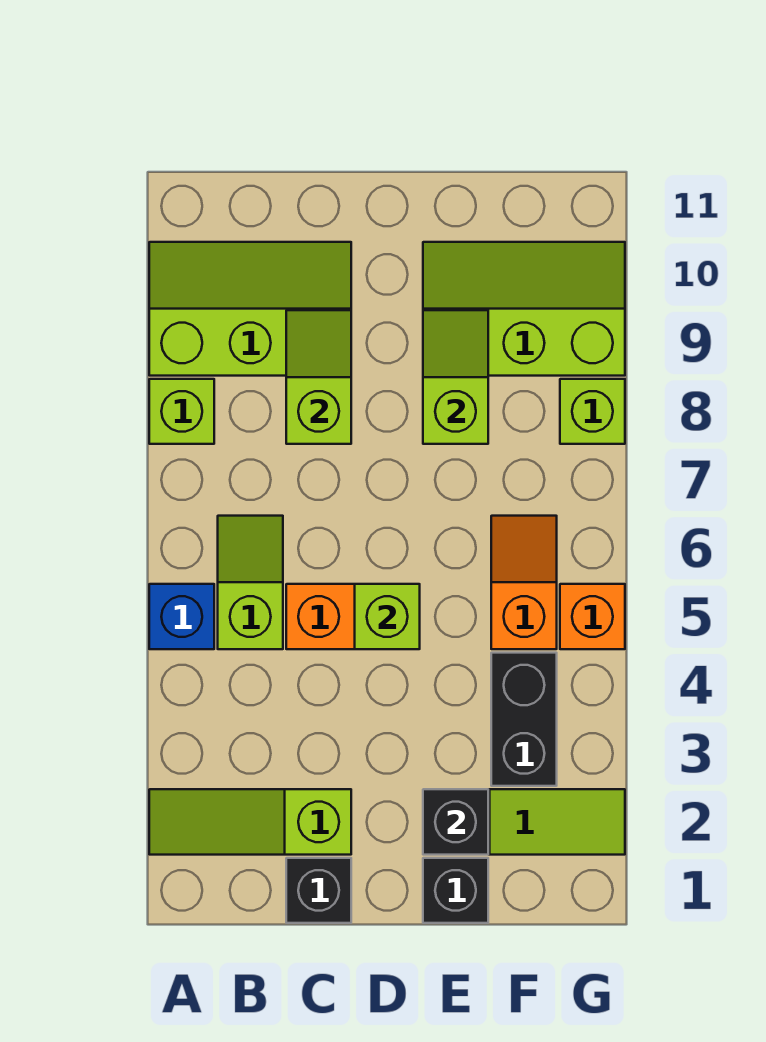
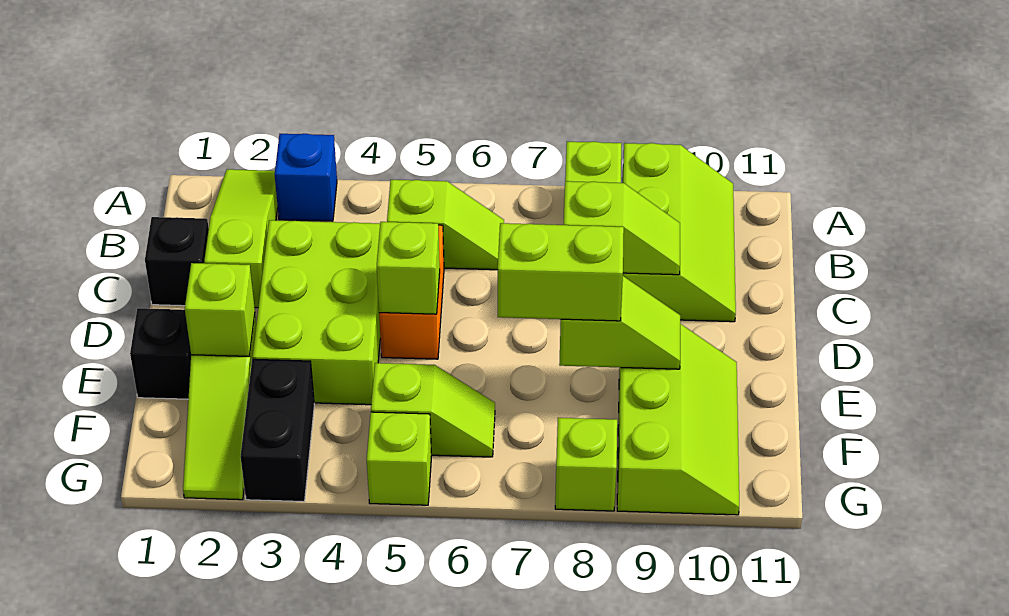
blue brick A5 level 1 -> blue brick A3 level 1
none -> lime brick C3:E4 level 1
black brick E2 level 2 -> lime brick E2 level 2
none -> lime brick E7:E8 level 3
black brick F3:F4 level 1 -> black brick F3:G3 level 1
orange slope F5:F6 level 1 top 5 -> lime slope F5:F6 level 1 top 5
orange brick G5 level 1 -> lime brick G5 level 1

